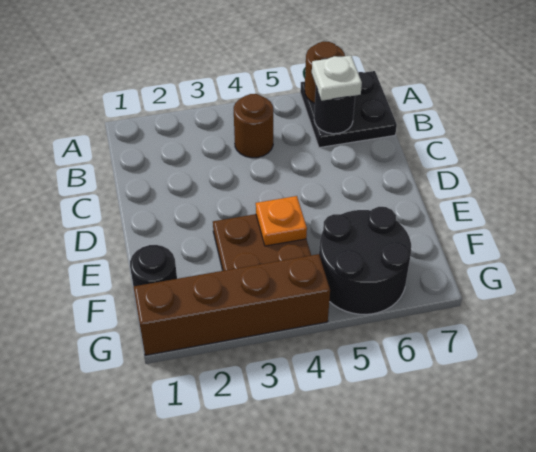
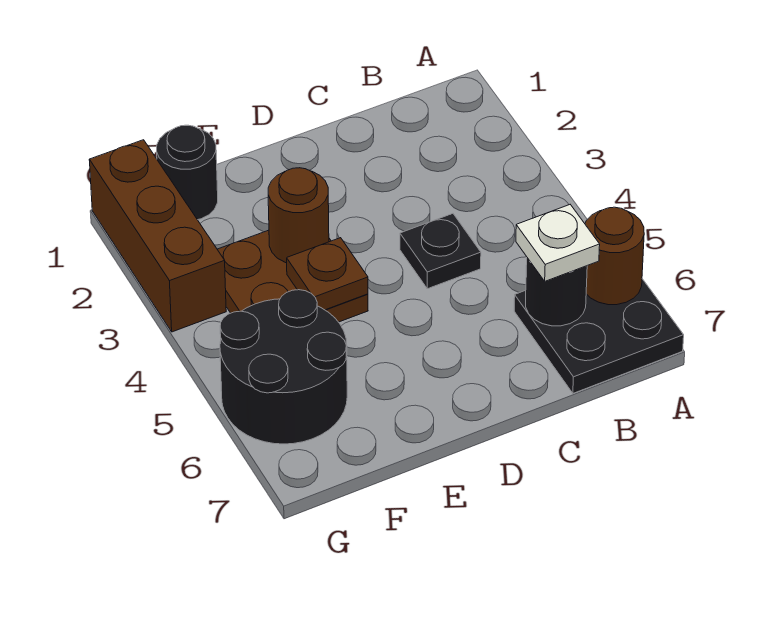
brown round brick B4 level 1 -> brown round brick E3 level 2
none -> black plate C4 level 1
orange plate E4 level 2 -> brown plate E4 level 2
brown brick G1:G4 level 1 -> brown brick G1:G3 level 1

